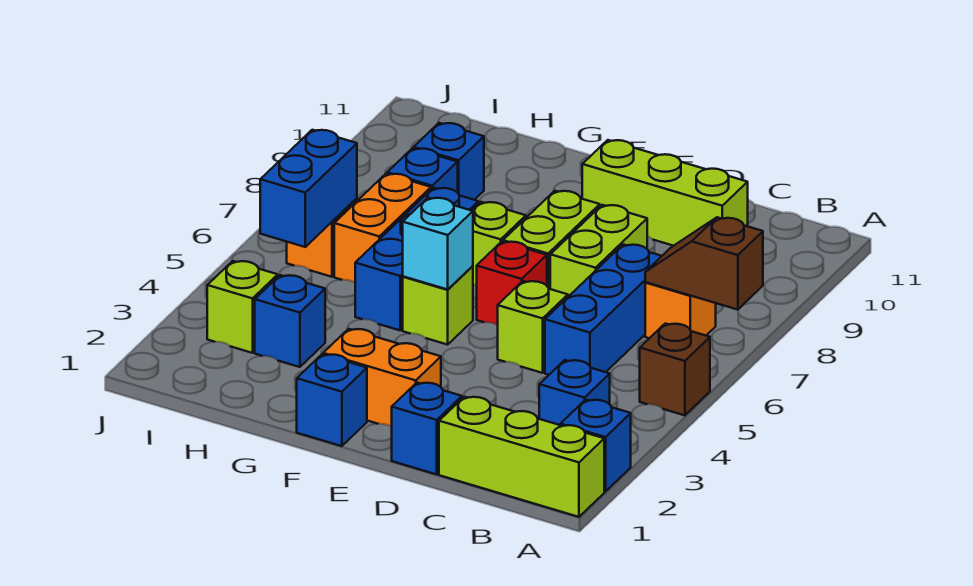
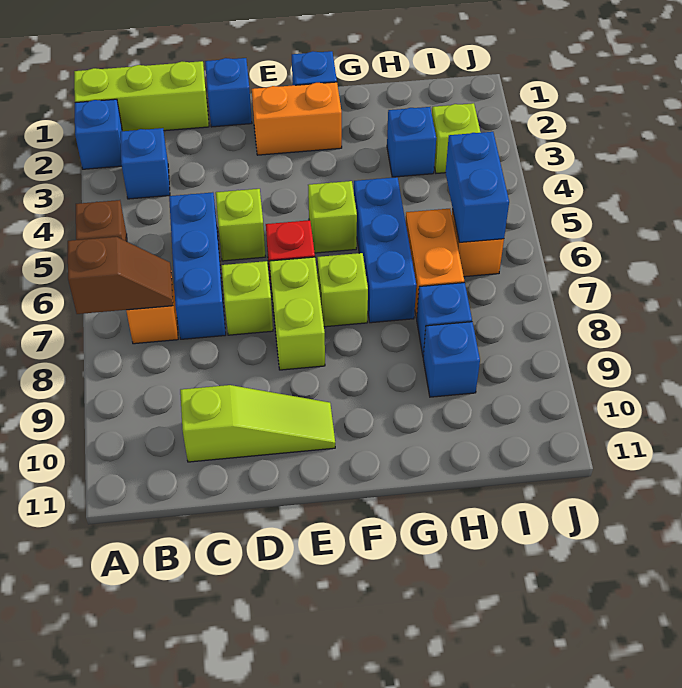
lime brick C10:E10 level 1 -> lime slope C10:E10 level 1 top C
lime brick D7:D8 level 1 -> lime brick D7 level 1
cyan brick F5 level 2 -> none

